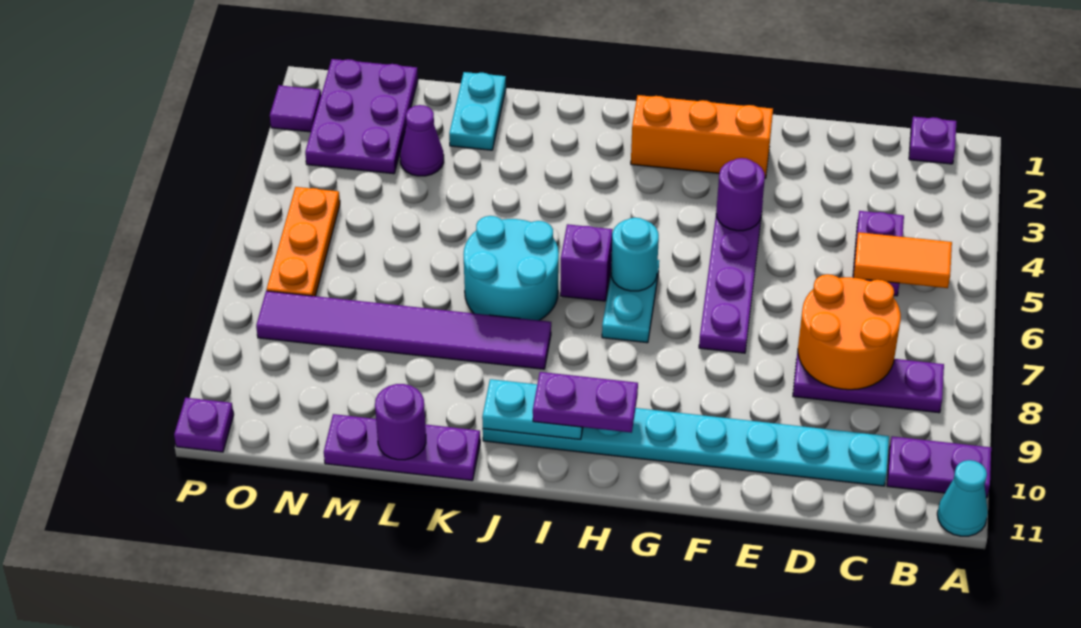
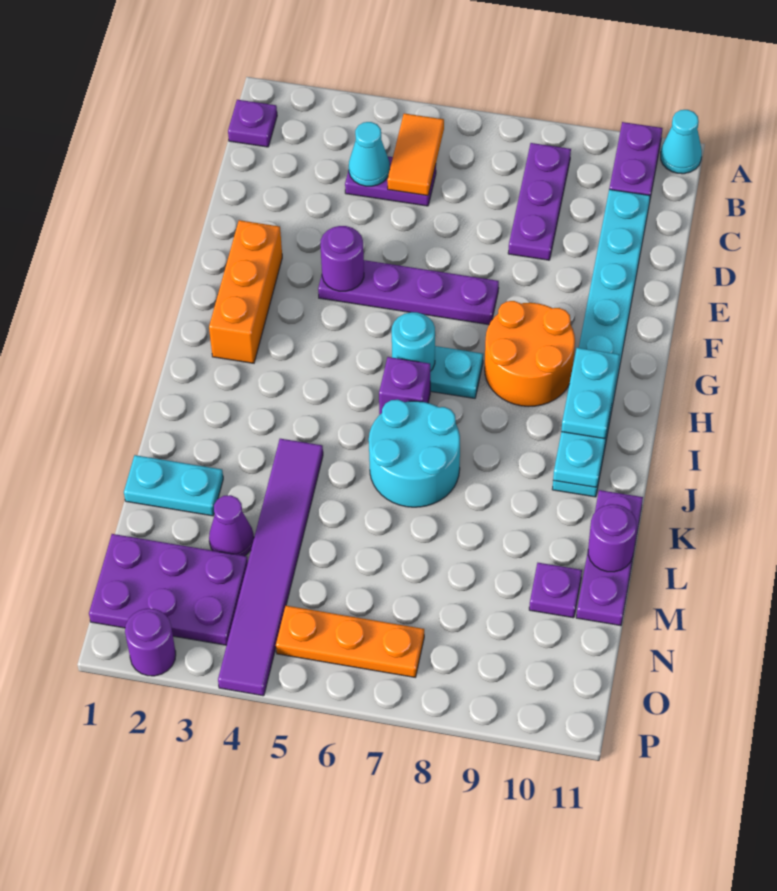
none -> cyan cone C4 level 2
orange round brick C7:D8 level 2 -> orange round brick G8:H9 level 1
purple plate H10:I10 level 3 -> cyan plate H10:I10 level 3
purple tile J8:O8 level 1 -> purple tile K4:P4 level 1
purple tile P2 level 1 -> purple round brick P2 level 1
purple plate P11 level 1 -> purple plate M10 level 1

